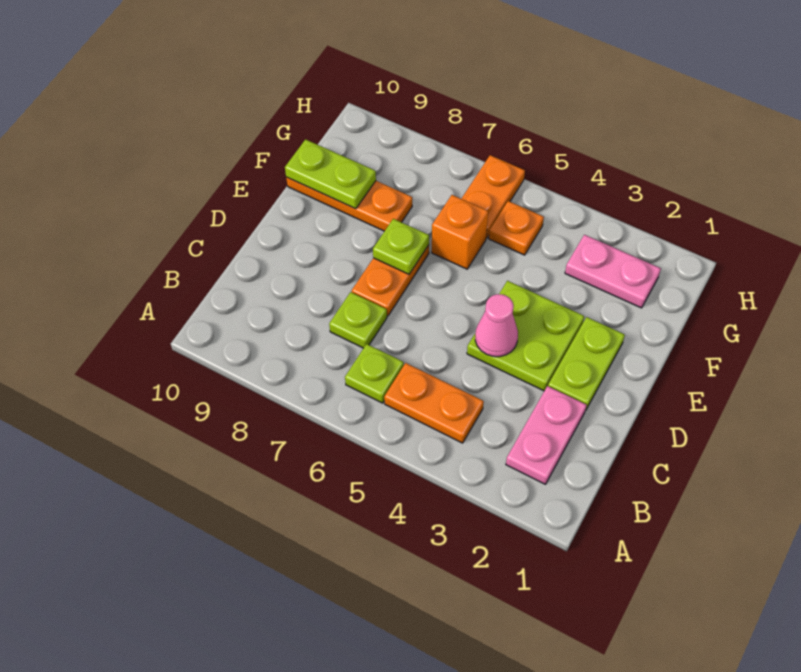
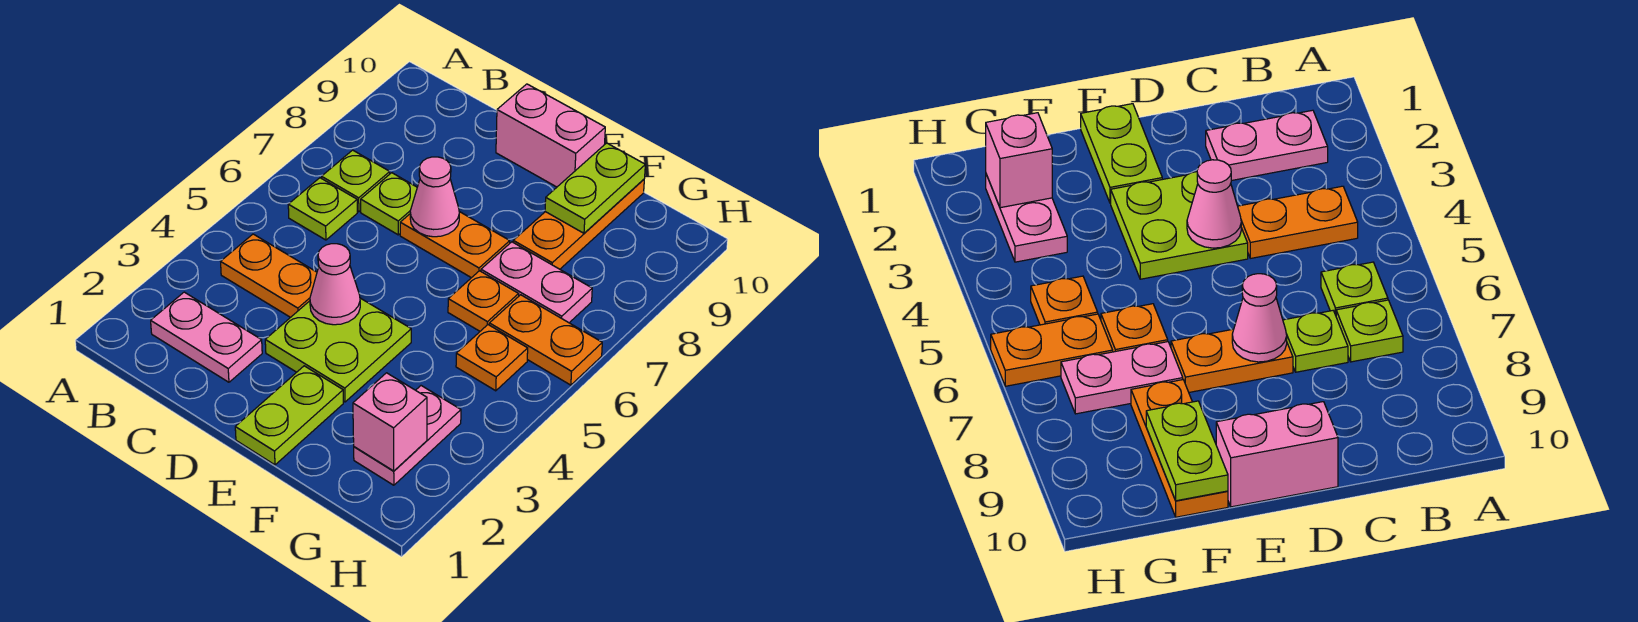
orange plate B4:B5 level 1 -> orange plate B4:C4 level 1
lime plate D2:E2 level 1 -> lime plate E1:E2 level 1
none -> pink cone D7 level 2
none -> pink brick D10:E10 level 1
lime plate E7 level 2 -> lime plate B7 level 1
orange brick F6 level 1 -> orange plate F6 level 1
none -> pink plate F7:G7 level 1
none -> pink brick G2 level 2

